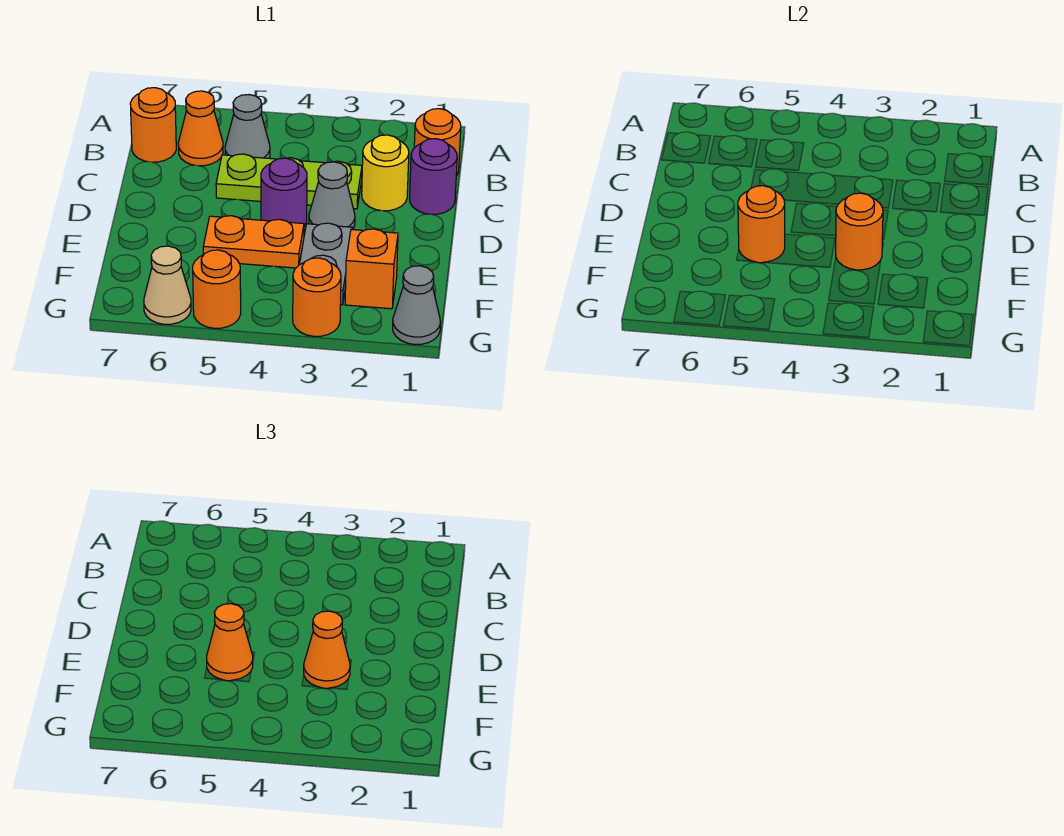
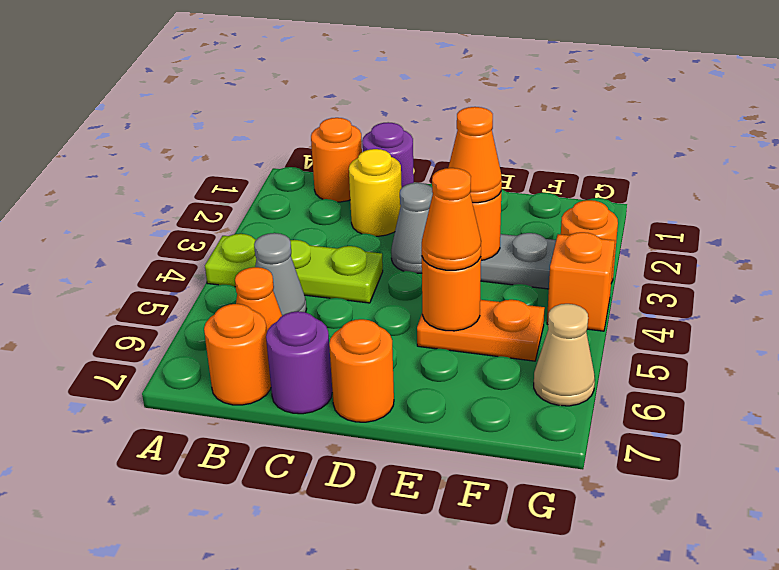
lime plate C3:C5 level 1 -> lime plate A4:C4 level 1
purple round brick D4 level 1 -> purple round brick C7 level 1
orange plate E4:E5 level 1 -> orange plate E5:F5 level 1
orange brick F2 level 1 -> orange brick G4 level 1
grey cone G1 level 1 -> none
orange round brick G5 level 1 -> orange round brick D7 level 1

